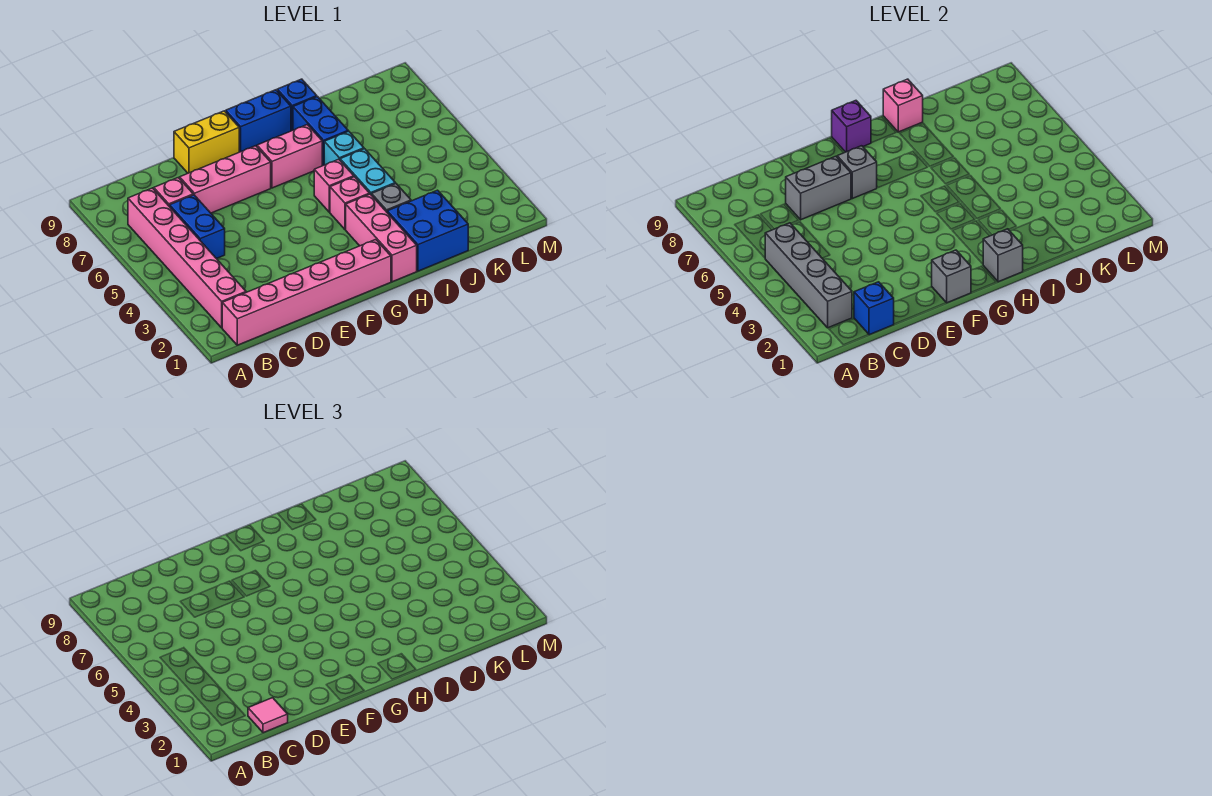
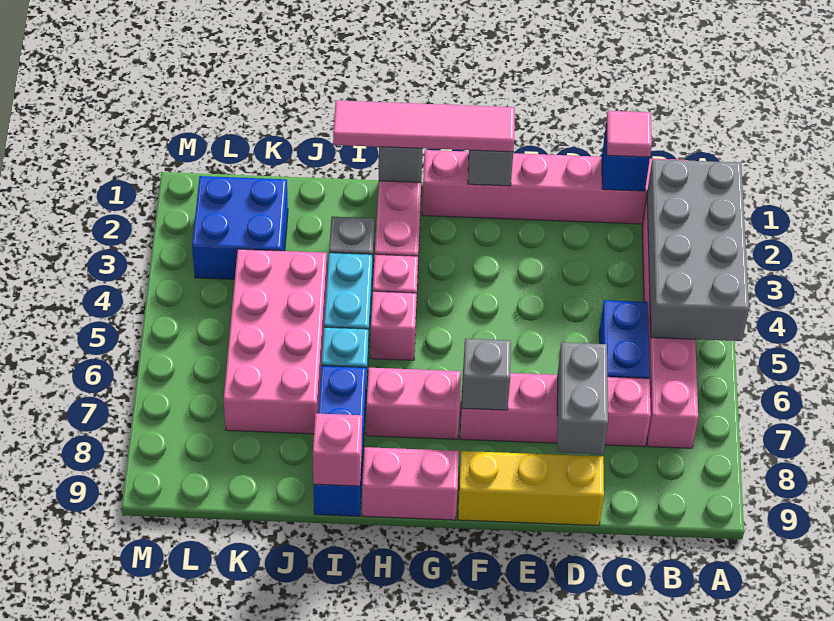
grey brick B2:B5 level 2 -> grey brick A2:B5 level 2
grey brick D7:E7 level 2 -> grey brick D7:D8 level 2
yellow brick E9:F9 level 1 -> yellow brick D9:F9 level 1
none -> pink tile F1:I1 level 3
blue brick G9:H9 level 1 -> pink brick G9:H9 level 1
purple brick G9 level 2 -> none
blue brick I1:J2 level 1 -> blue brick K2:L3 level 1
none -> pink brick J4:K7 level 1

